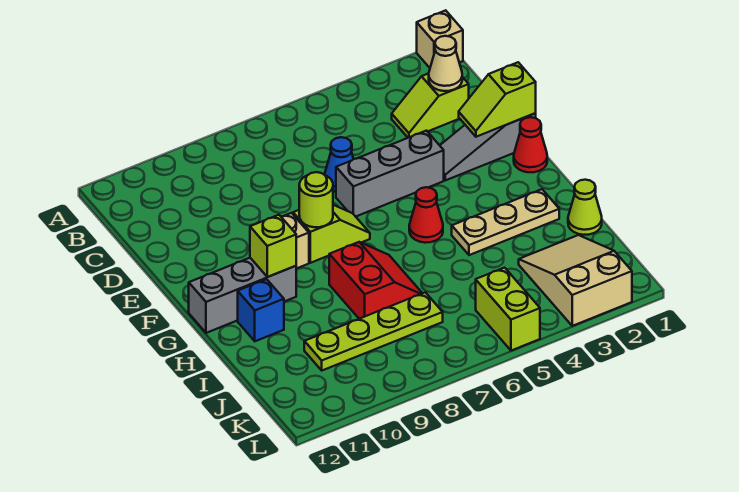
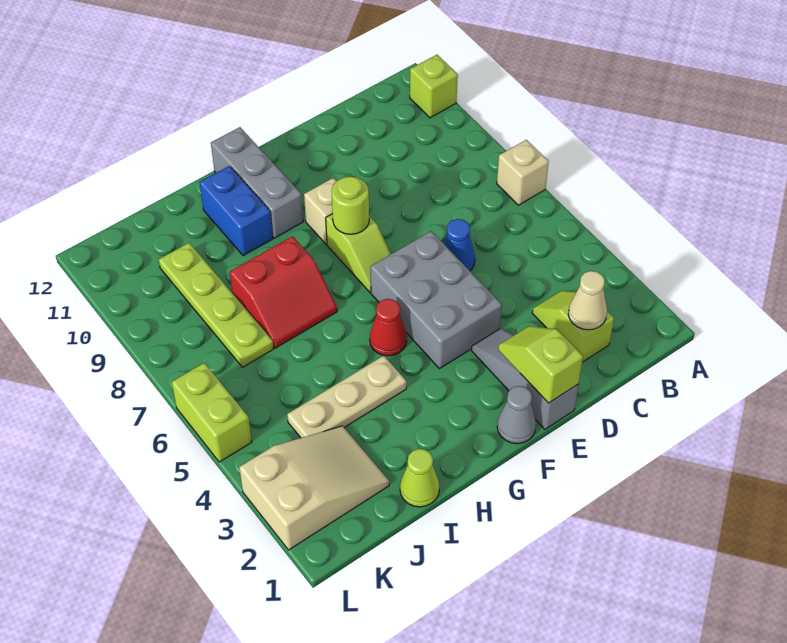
tan brick A1 level 1 -> tan brick A7 level 1
grey brick E4:E6 level 1 -> grey brick E4:F6 level 1
red cone F1 level 1 -> grey cone F1 level 1
lime brick G10 level 2 -> lime brick A11 level 1
tan plate H2:H4 level 1 -> tan plate H4:J4 level 1
blue brick H11 level 1 -> blue brick H10:H11 level 1
lime brick K5:L5 level 1 -> lime brick L5:L6 level 1

